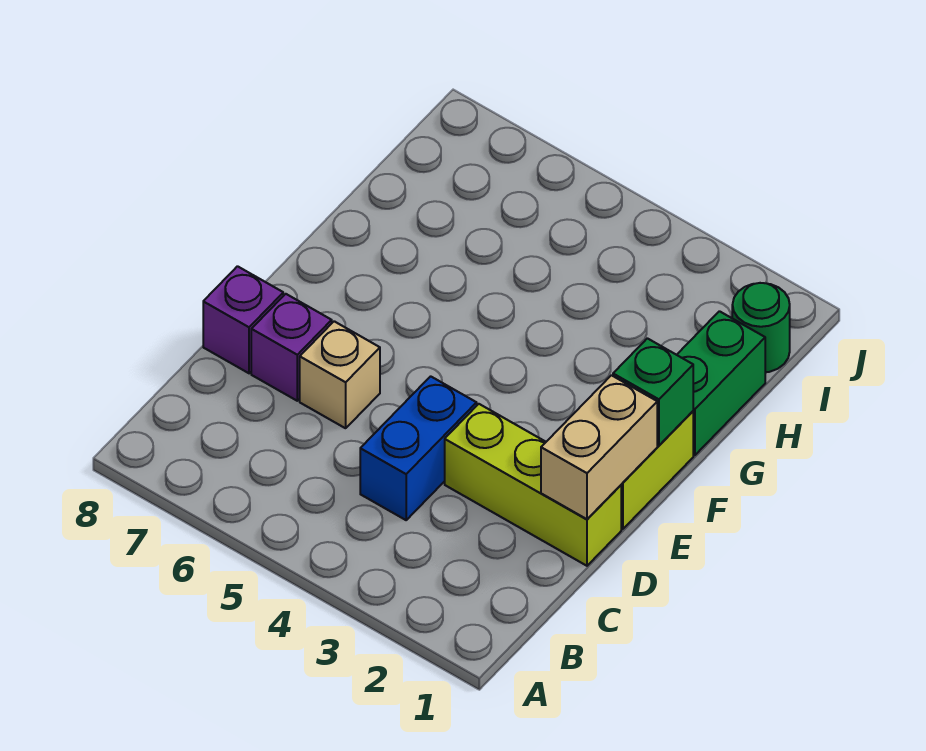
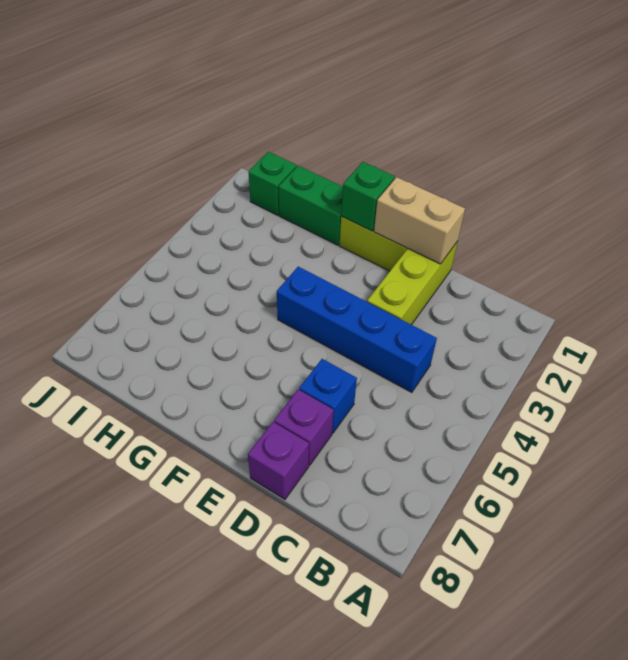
blue brick C4:D4 level 1 -> blue brick C4:F4 level 1
tan brick D6 level 1 -> blue brick D6 level 1
green round brick I1 level 1 -> green brick I1 level 1

